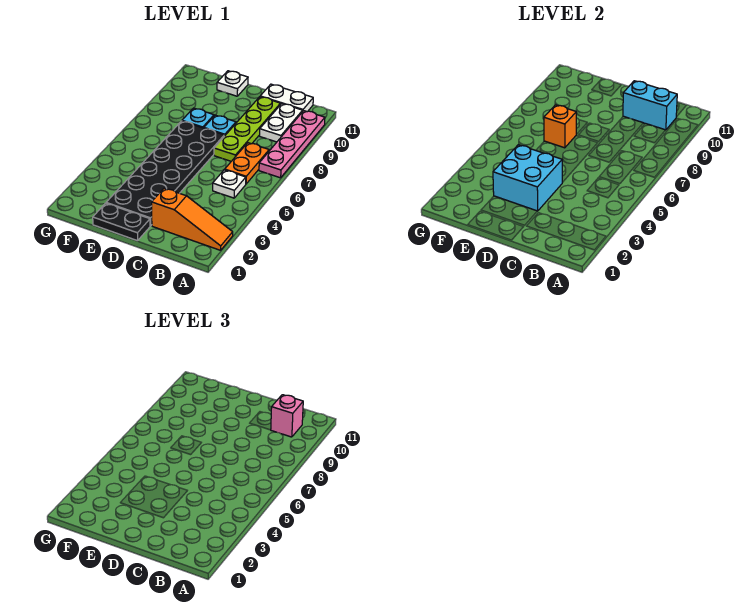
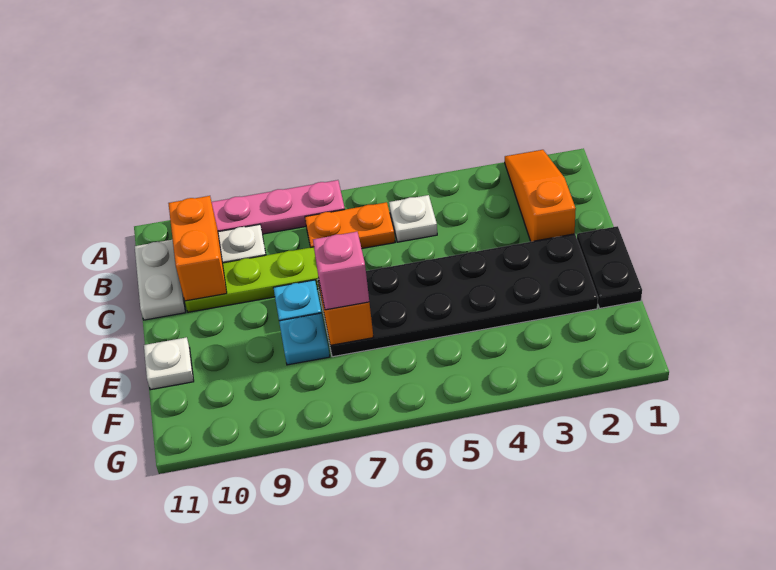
cyan brick B10:C10 level 2 -> orange brick B10:C10 level 2
pink brick B10 level 3 -> pink brick E7 level 3
cyan brick D3:E4 level 2 -> none

